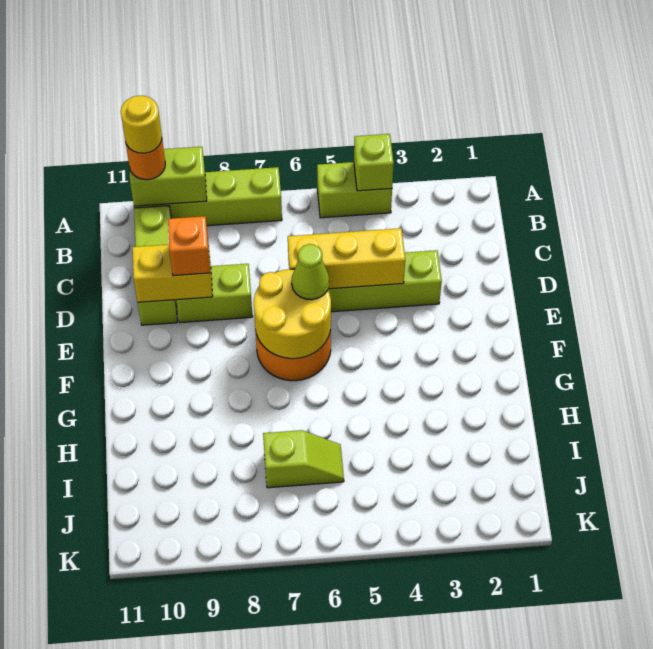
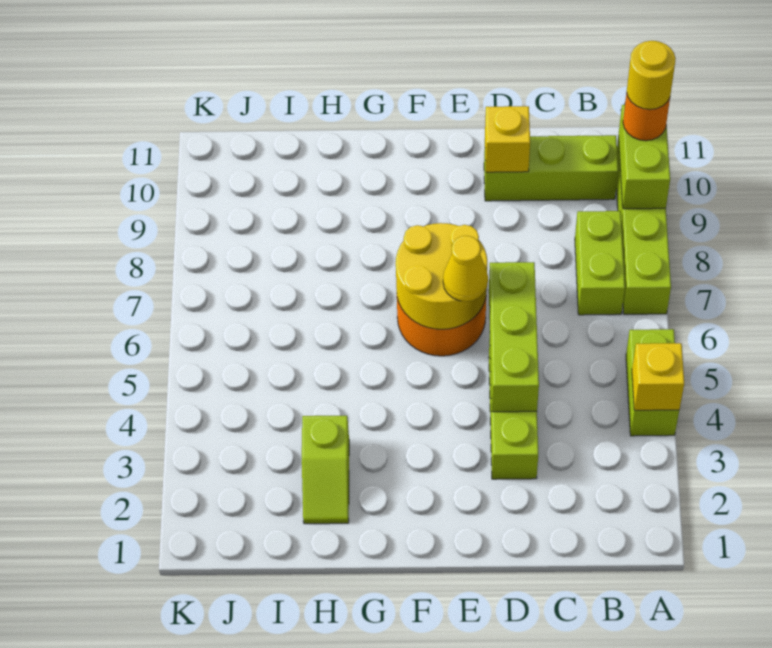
lime brick A4 level 2 -> yellow brick A4 level 2
yellow brick D4:D6 level 2 -> lime brick D4:D6 level 2
lime brick D8:D9 level 1 -> lime brick B7:B8 level 1
yellow brick D9:D10 level 2 -> yellow brick D10 level 2
orange brick D9 level 3 -> none
lime cone E6 level 3 -> yellow cone E6 level 3
lime slope I6:I7 level 1 top 7 -> lime slope H2:H3 level 1 top 3

